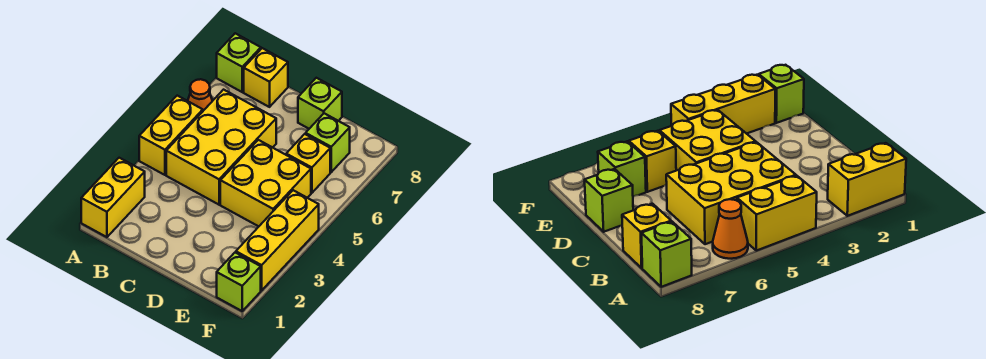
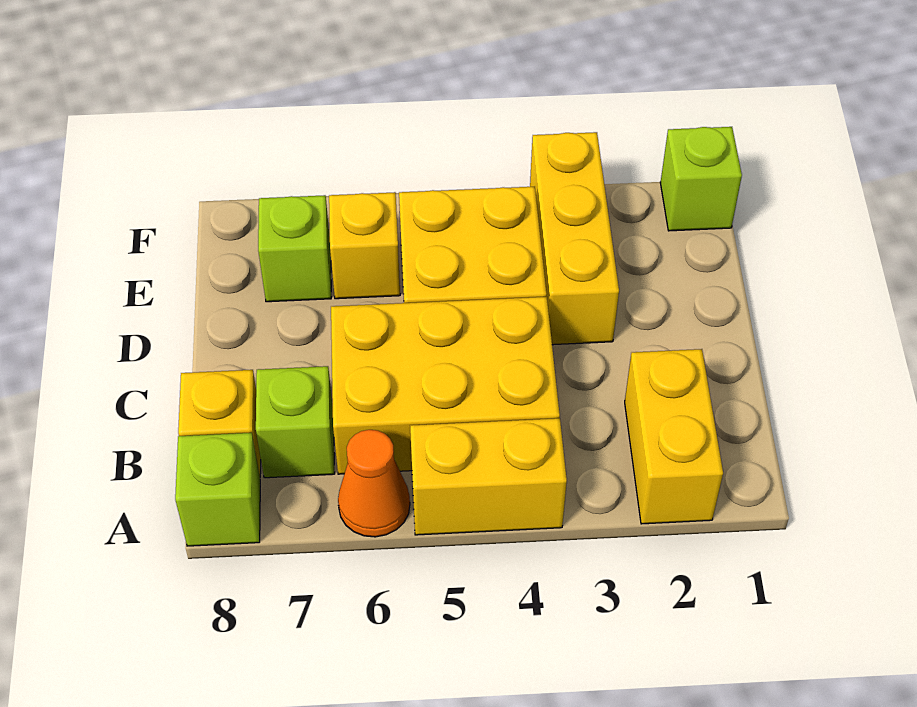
yellow brick A1:A2 level 1 -> yellow brick A2:B2 level 1
lime brick D8 level 1 -> lime brick B7 level 1
yellow brick F2:F4 level 1 -> yellow brick D3:F3 level 1

